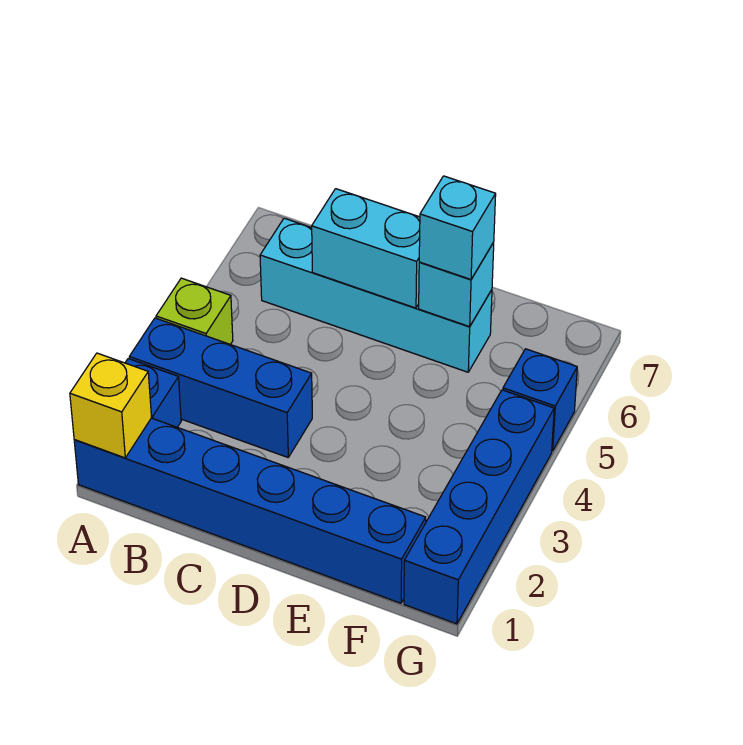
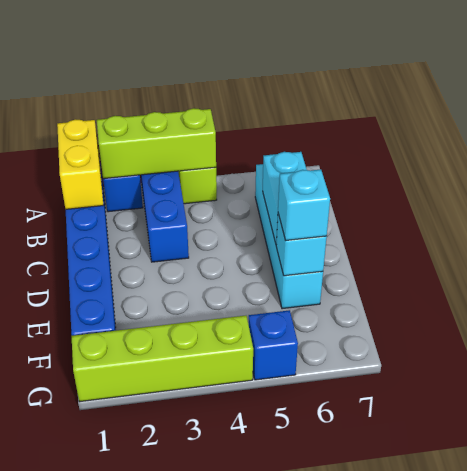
yellow brick A1 level 2 -> yellow brick A1:B1 level 2
none -> lime brick A2:A4 level 2
blue brick G1:G4 level 1 -> lime brick G1:G4 level 1

